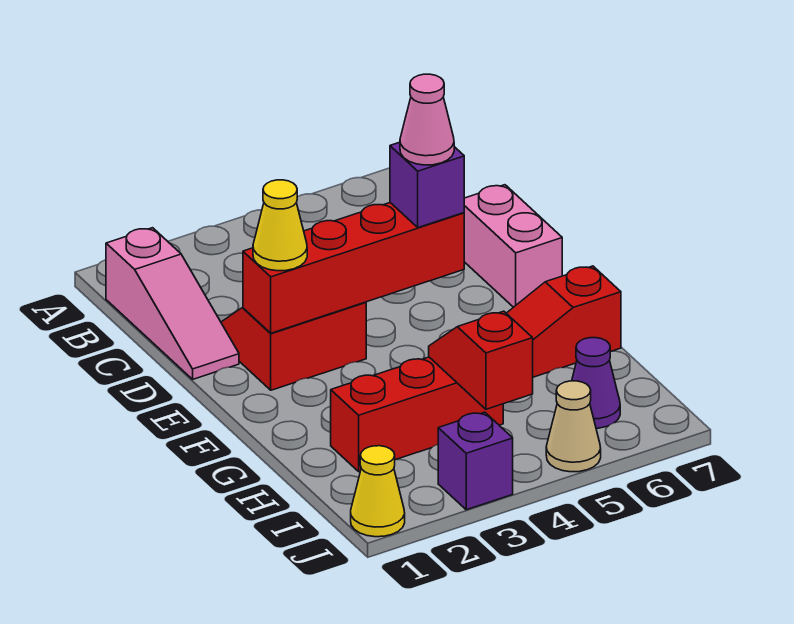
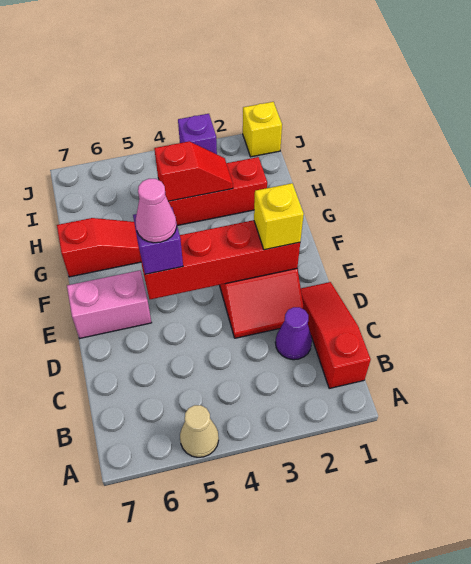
pink slope B1:D1 level 1 top B -> red slope B1:D1 level 1 top B
pink brick D7:E7 level 1 -> pink brick E6:E7 level 1
yellow cone E2 level 3 -> yellow brick E2 level 3
red slope H4:I4 level 2 top I -> red slope H3:H4 level 2 top 4
purple cone I6 level 1 -> purple cone C2 level 1
yellow cone J1 level 1 -> yellow brick J1 level 1
tan cone J5 level 1 -> tan cone A5 level 1

